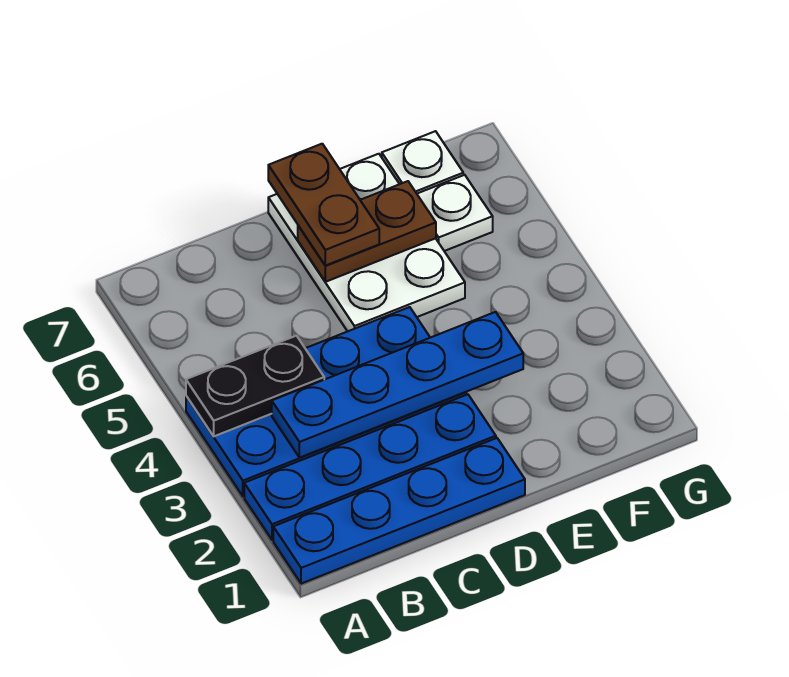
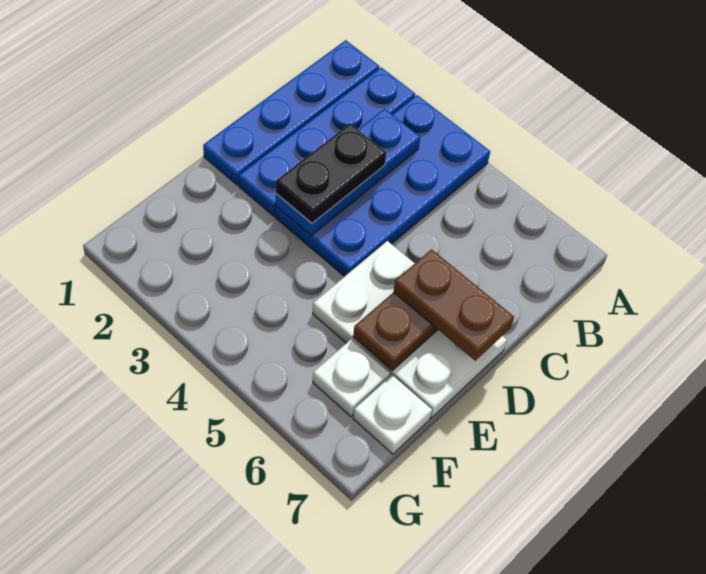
black plate A4:B4 level 2 -> black plate C3:D3 level 3
blue plate B3:E3 level 2 -> blue plate B3:D3 level 2

